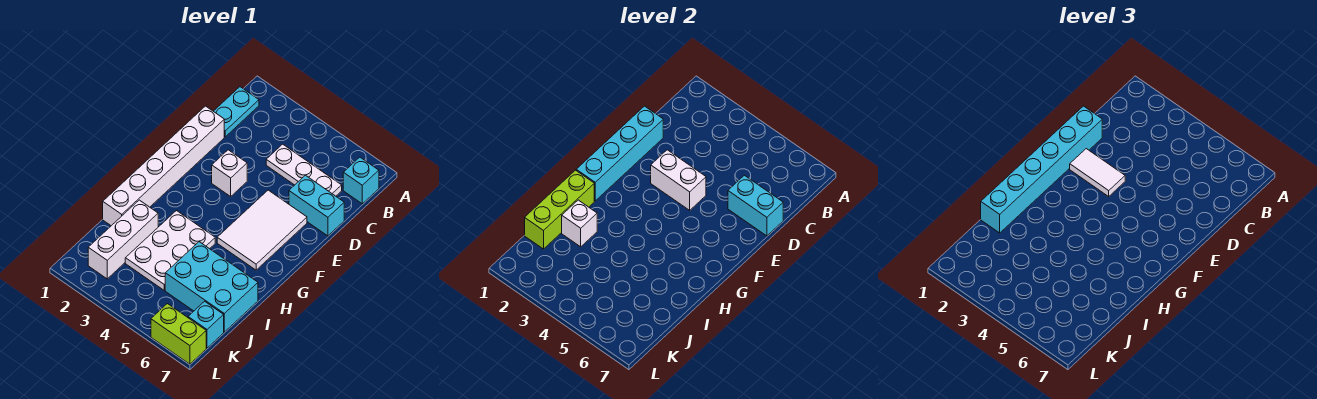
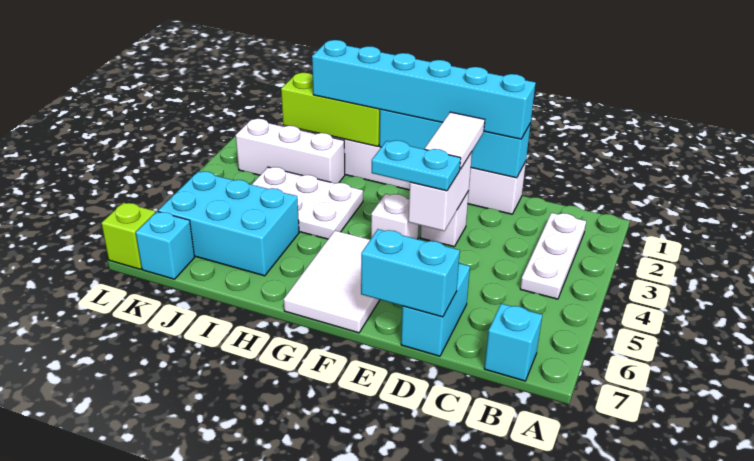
cyan plate B1:C1 level 1 -> cyan plate E4:F4 level 3
white plate C4:C6 level 1 -> white plate B2:B4 level 1
cyan brick D6:D7 level 2 -> cyan brick D7:E7 level 2
white tile E5:G6 level 1 -> white tile F5:G7 level 1
white brick I2 level 2 -> white brick F4 level 1
cyan brick I5:J7 level 1 -> cyan brick I5:K6 level 1
lime brick L6:L7 level 1 -> lime brick L7 level 1

